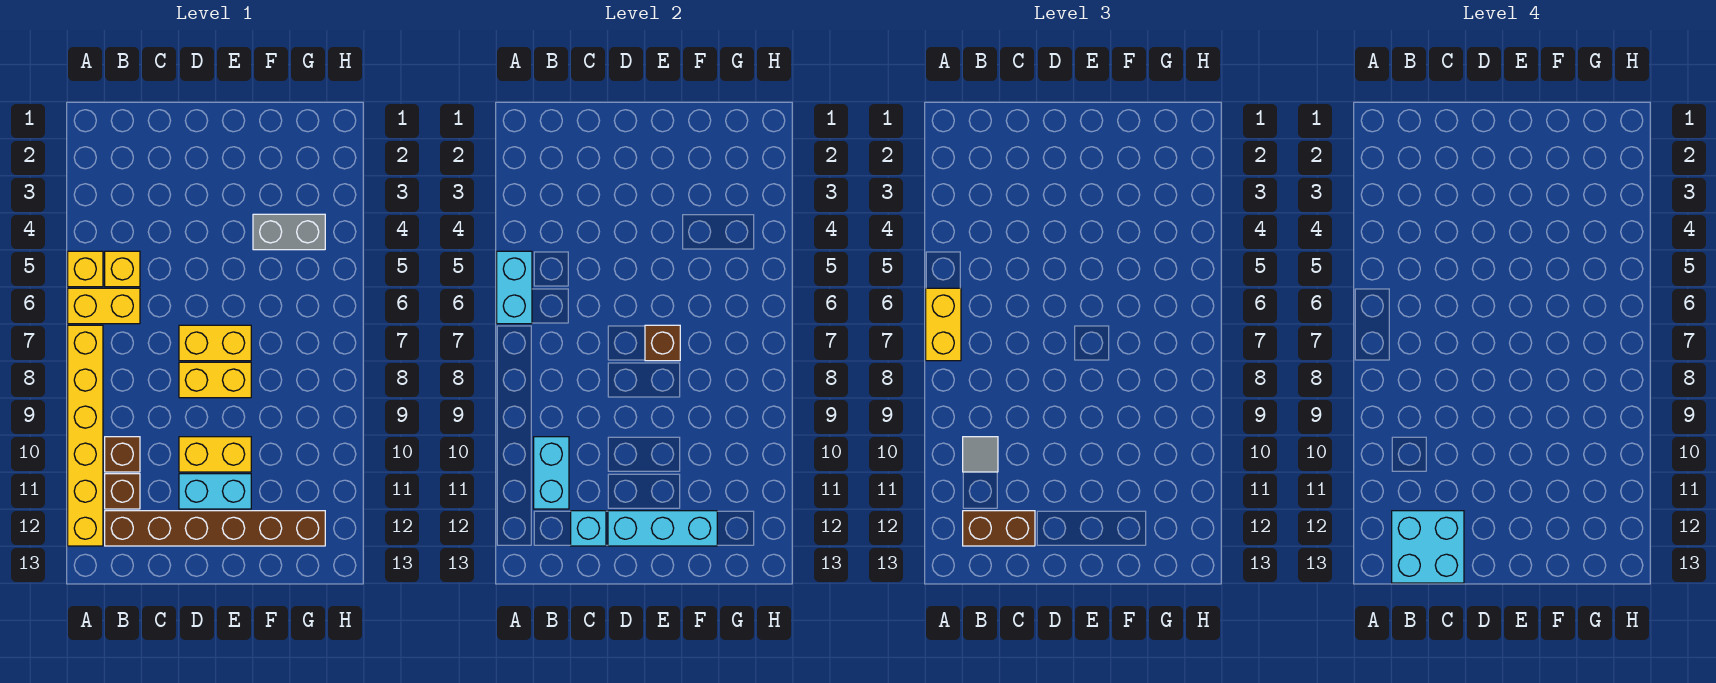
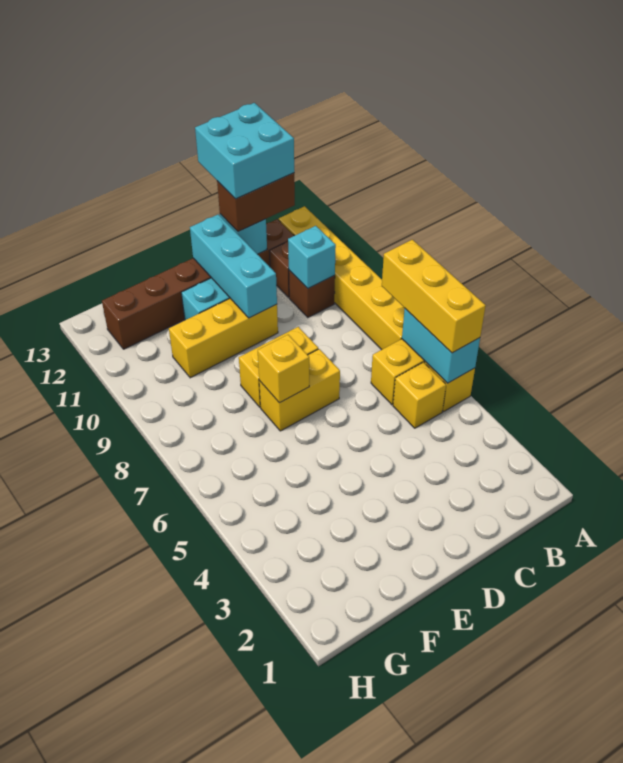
yellow brick A6:A7 level 3 -> yellow brick A5:A7 level 3
cyan brick B10:B11 level 2 -> cyan brick B10 level 2
grey tile B10 level 3 -> none
yellow brick D10:E10 level 1 -> yellow brick D10:F10 level 1
cyan brick D12:F12 level 2 -> cyan brick D10:D12 level 2
brown brick E7 level 2 -> yellow brick E7 level 2
grey brick F4:G4 level 1 -> none

